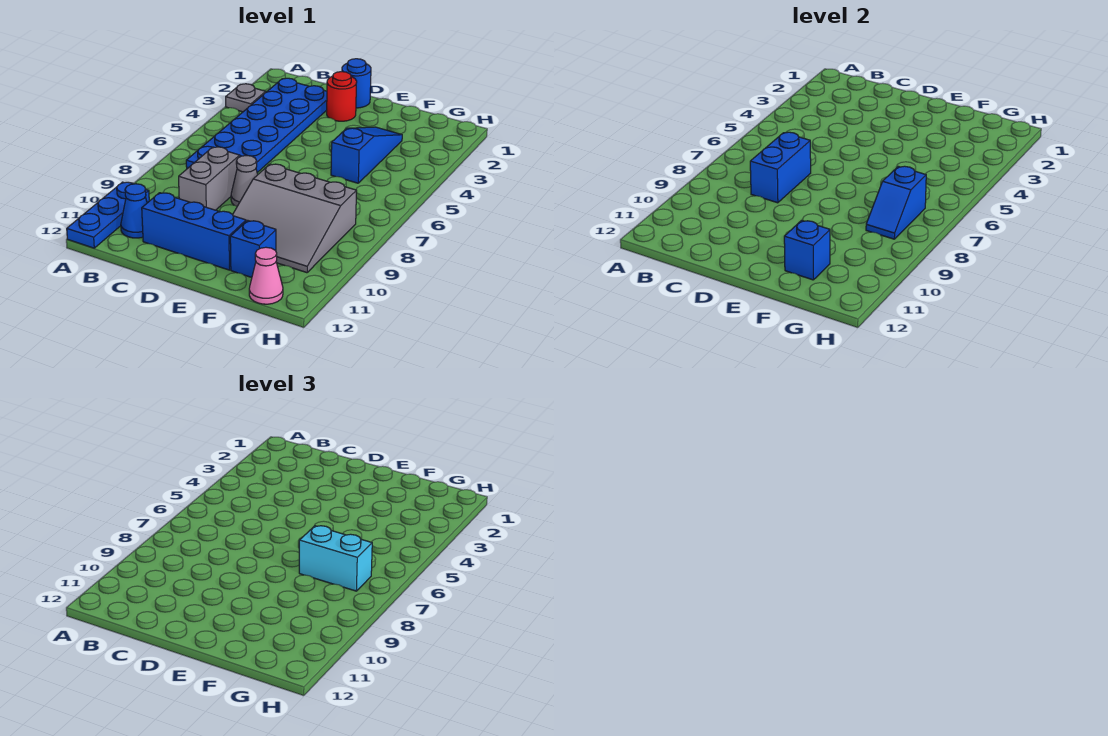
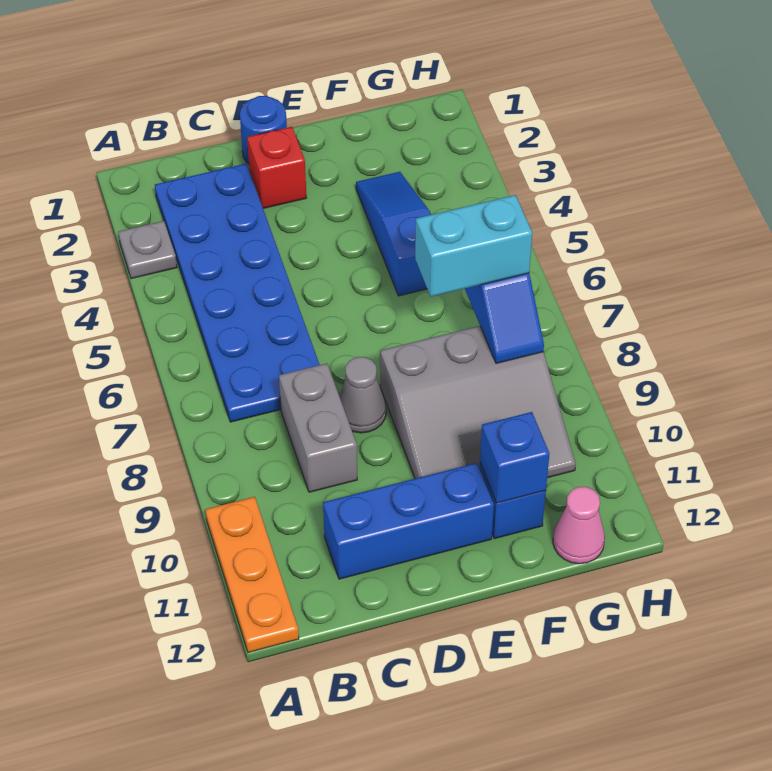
blue plate A10:A12 level 1 -> orange plate A10:A12 level 1
blue cone B11 level 1 -> none
blue brick C7:C8 level 2 -> none
red round brick D2 level 1 -> red brick D2 level 1

